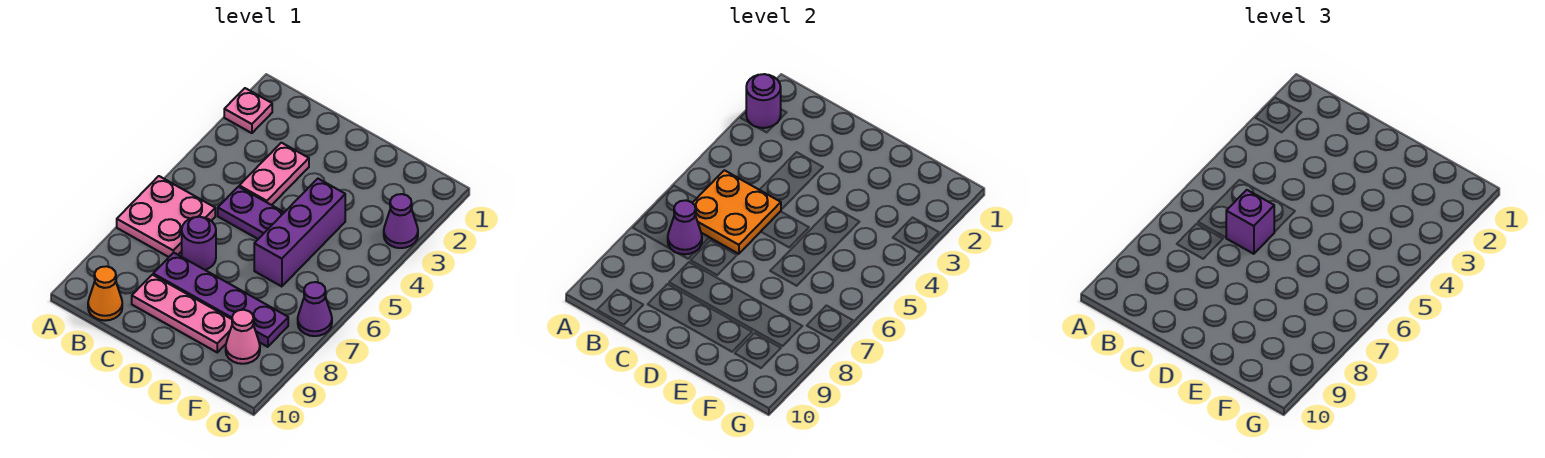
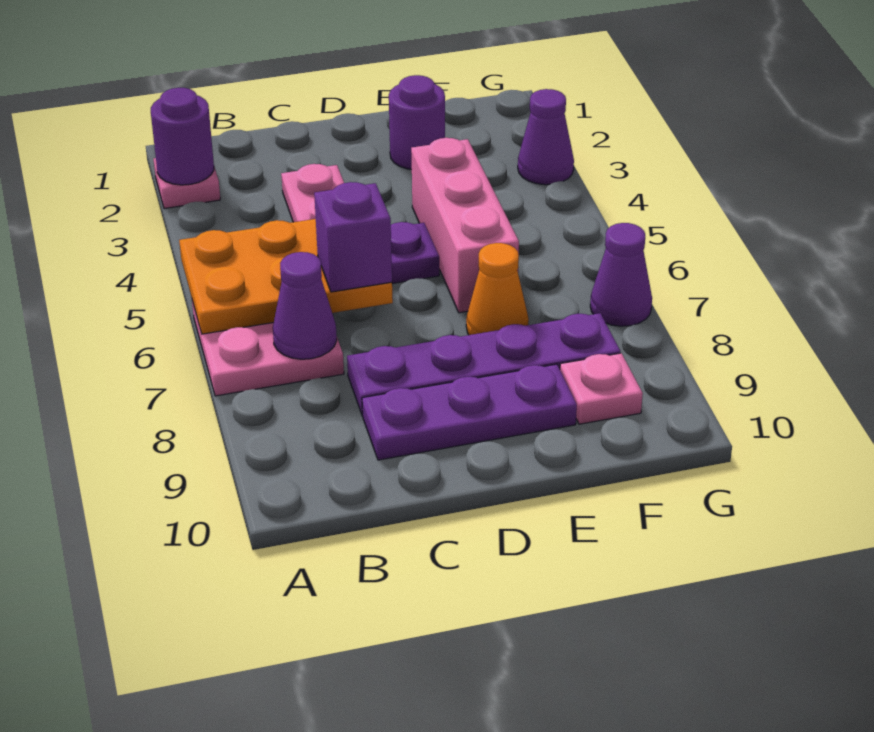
orange plate B5:C6 level 2 -> orange plate A5:C6 level 2
orange cone B10 level 1 -> orange cone E7 level 1
purple round brick C7 level 1 -> purple round brick E2 level 1
pink plate C9:E9 level 1 -> purple plate C9:E9 level 1
purple brick E4:E6 level 1 -> pink brick E4:E6 level 1
pink cone F9 level 1 -> pink plate F9 level 1

